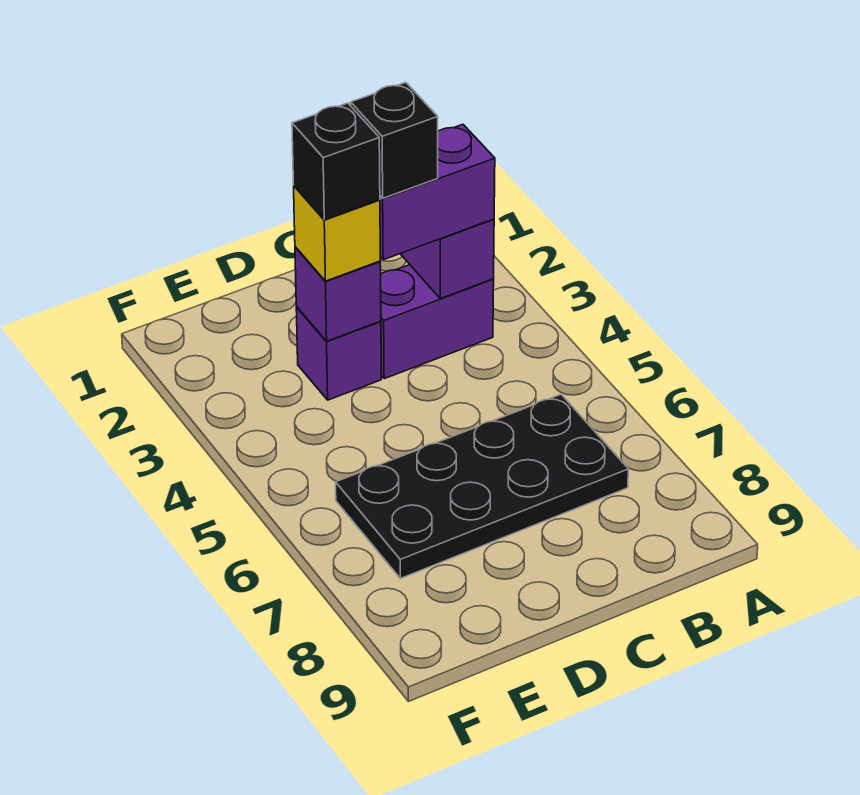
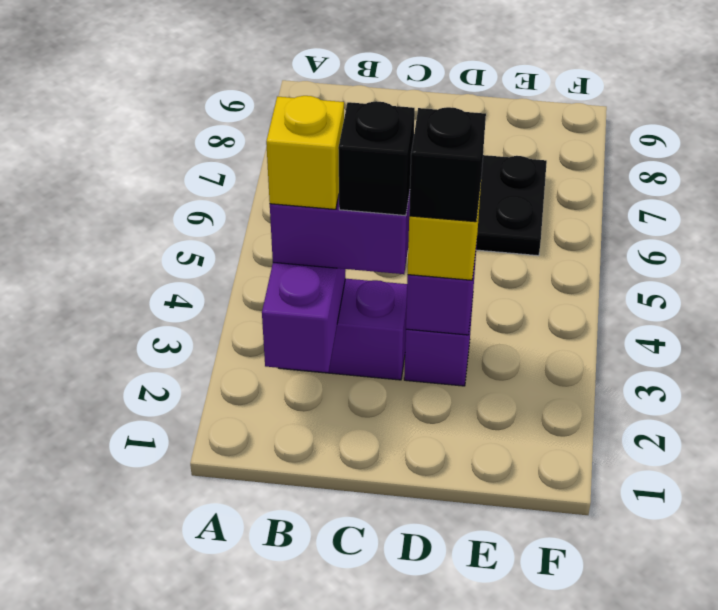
none -> yellow brick B3 level 4

